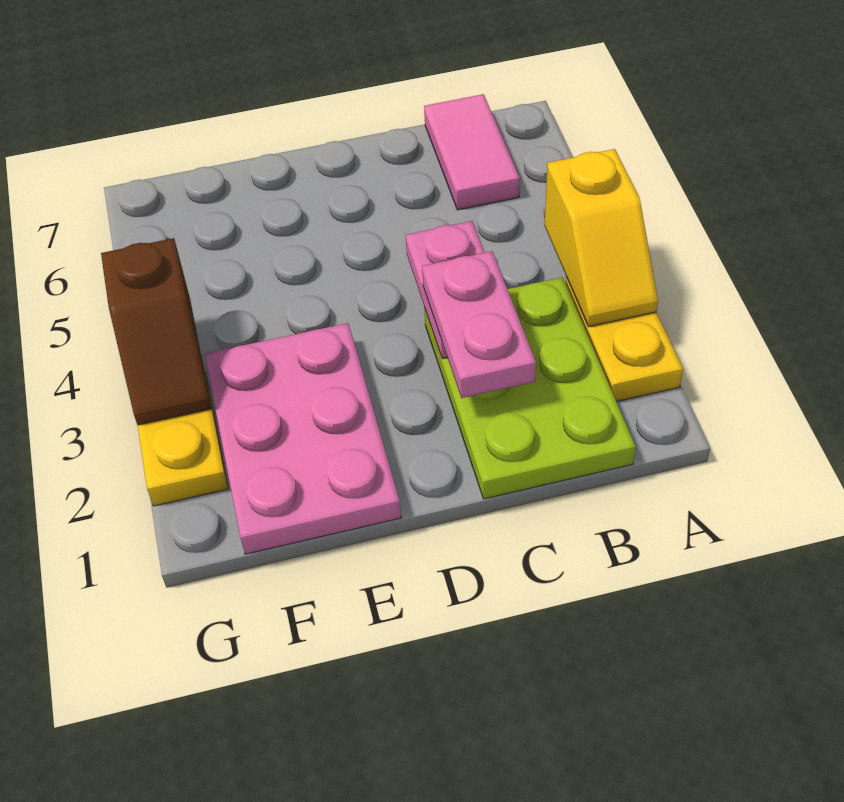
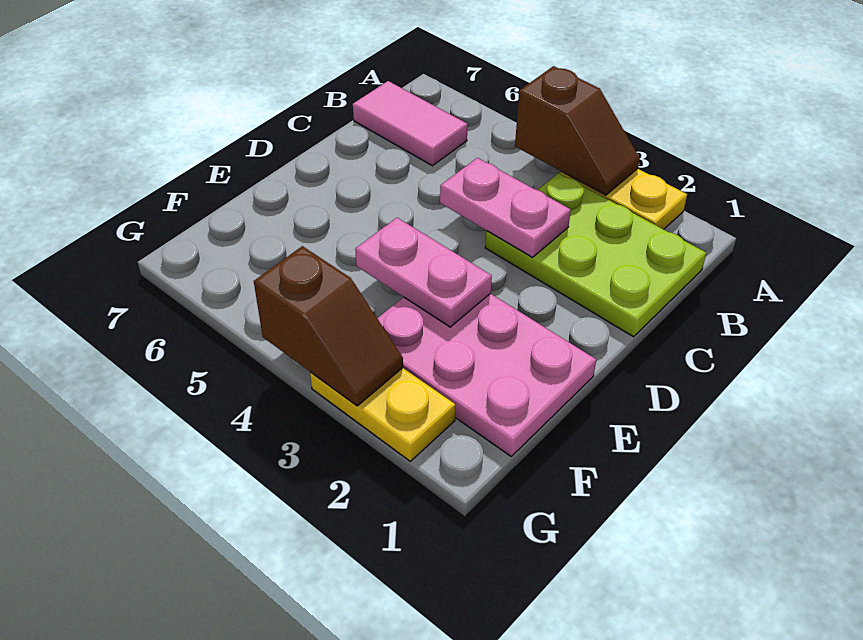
yellow slope A3:A4 level 2 top 4 -> brown slope A3:A4 level 2 top 4
pink plate C2:C3 level 3 -> pink plate E3:E4 level 2

